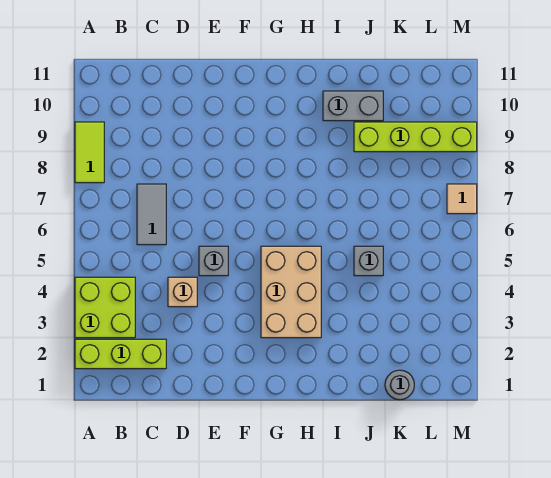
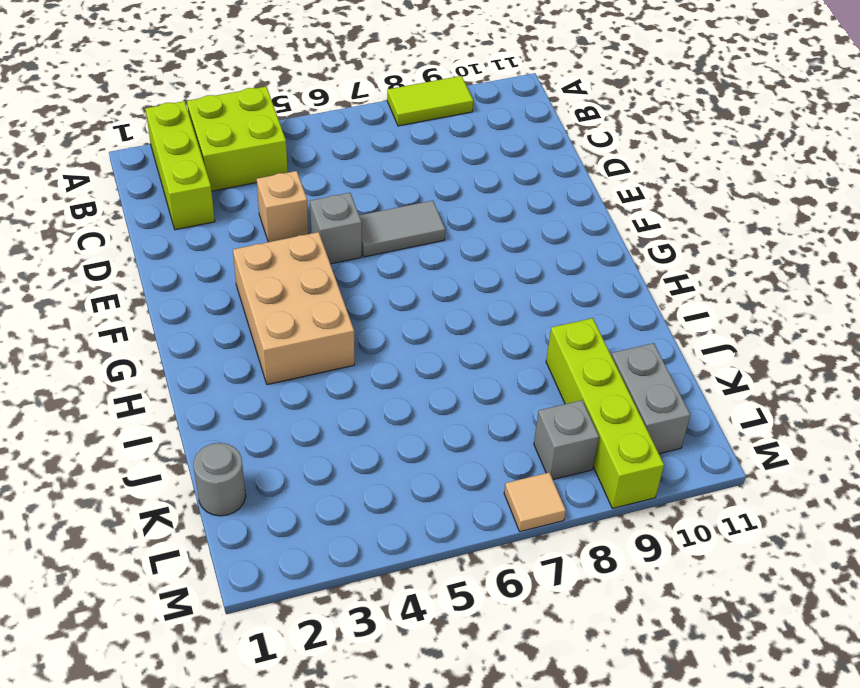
grey tile C6:C7 level 1 -> grey tile E6:E7 level 1
tan brick G3:H5 level 1 -> tan brick F3:H4 level 1
grey brick I10:J10 level 1 -> grey brick K10:L10 level 1
grey brick J5 level 1 -> grey brick L8 level 1

